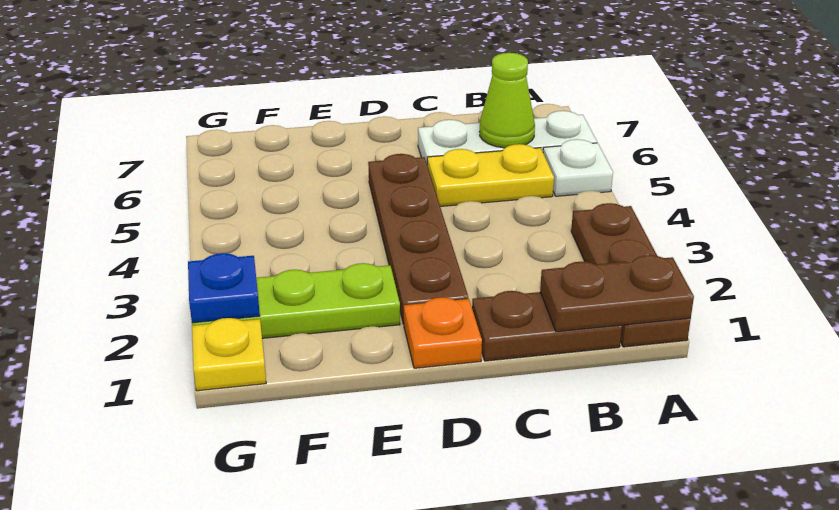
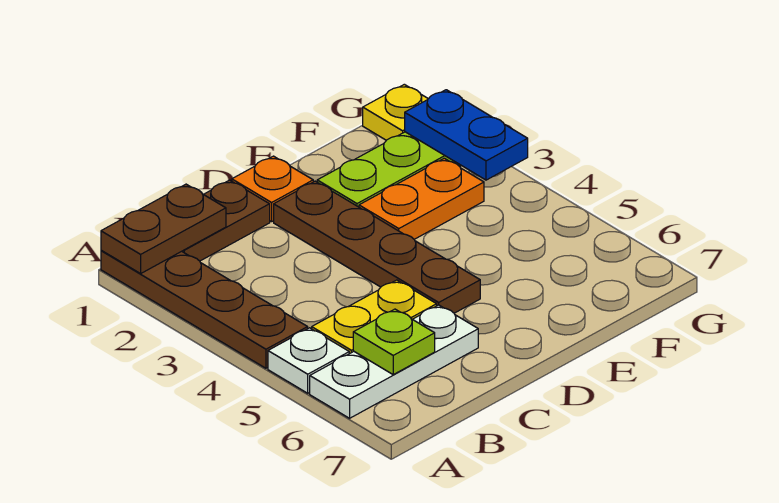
brown plate A1:A3 level 1 -> brown plate A1:A4 level 1
lime cone B6 level 2 -> lime plate B6 level 2
none -> orange plate E3:F3 level 1
blue plate G2 level 2 -> blue plate G2:G3 level 2

